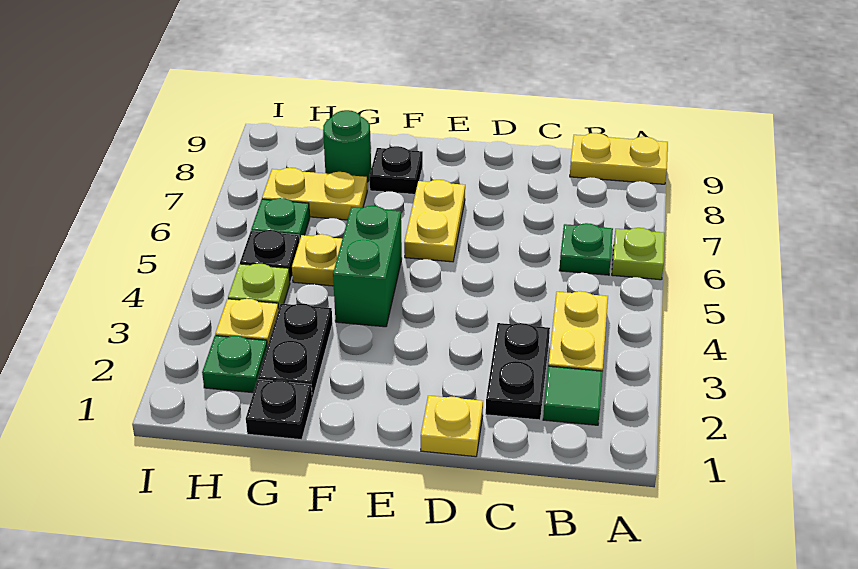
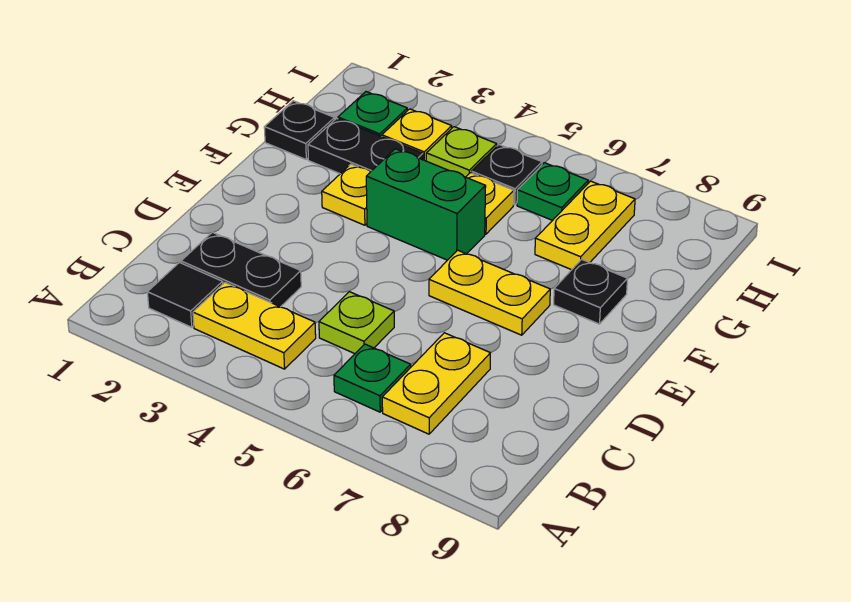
lime plate A6 level 1 -> lime plate C5 level 1
yellow plate A9:B9 level 1 -> yellow plate B7:C7 level 1
green tile B2 level 1 -> black tile B2 level 1
yellow plate D1 level 1 -> yellow plate F3 level 1
green round brick G8 level 1 -> none

